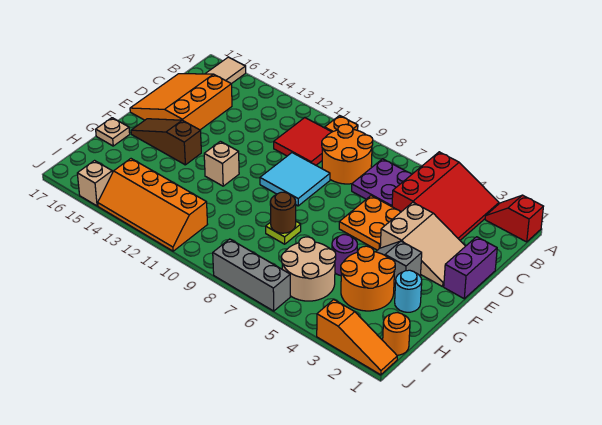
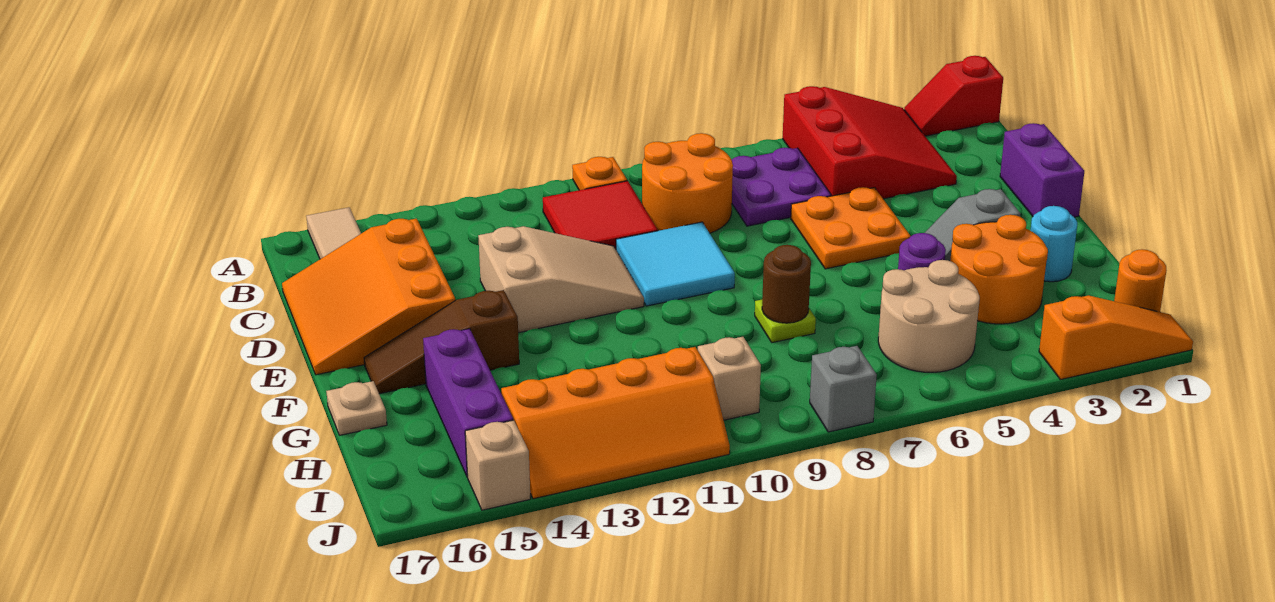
tan slope D2:E4 level 1 top 4 -> tan slope D11:E13 level 1 top 13
tan brick F12 level 1 -> tan brick I10 level 1
none -> purple brick G15:I15 level 1
grey brick J6:J8 level 1 -> grey brick J8 level 1

